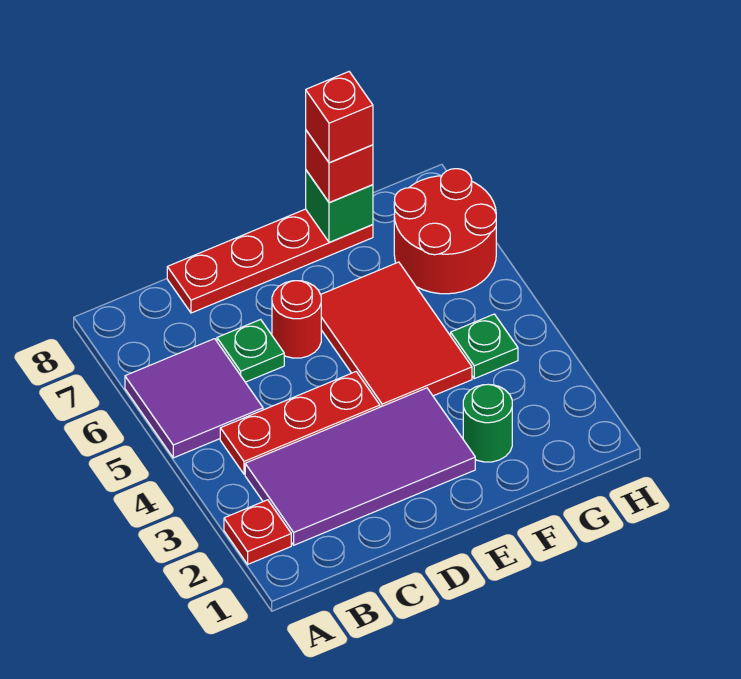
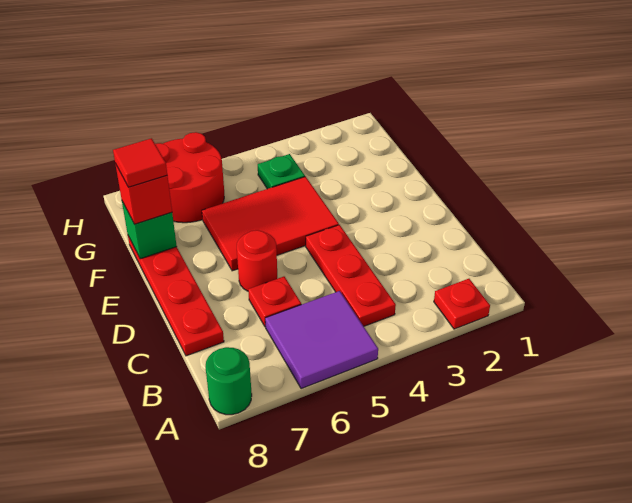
purple tile B2:E3 level 1 -> none
green plate C6 level 1 -> red plate C6 level 1
green round brick F2 level 1 -> green round brick A8 level 1
red brick F8 level 4 -> red tile F8 level 4

